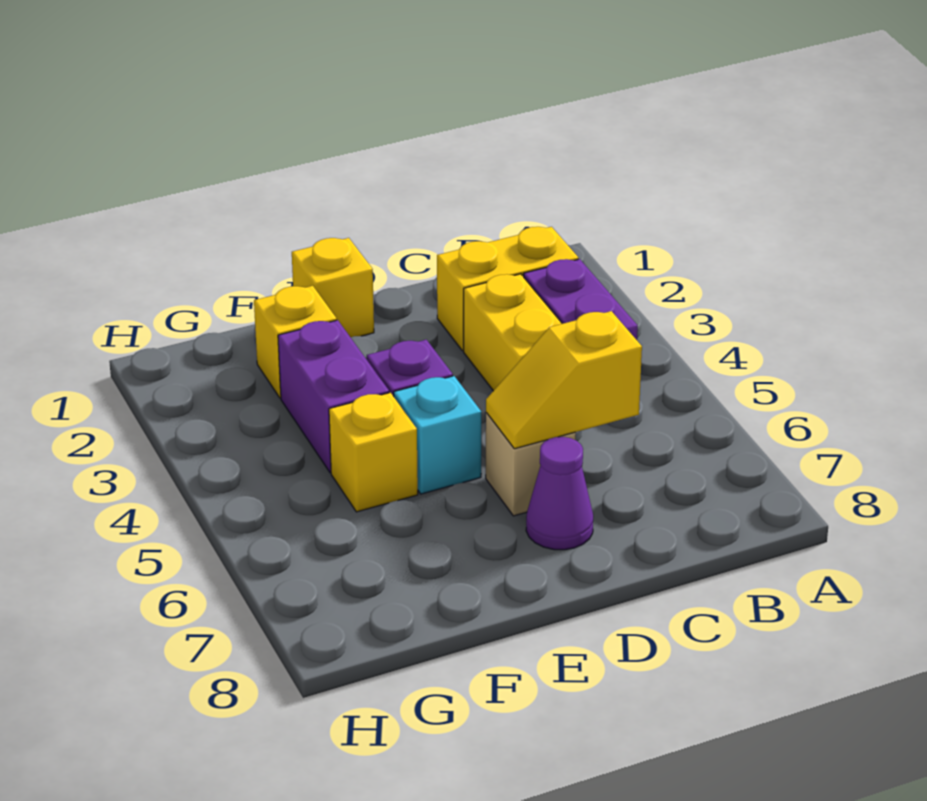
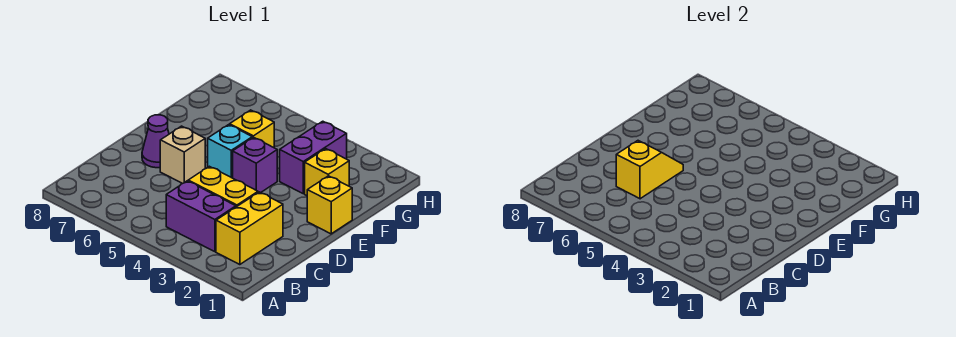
purple brick F3:F4 level 1 -> purple brick F3:G3 level 1

